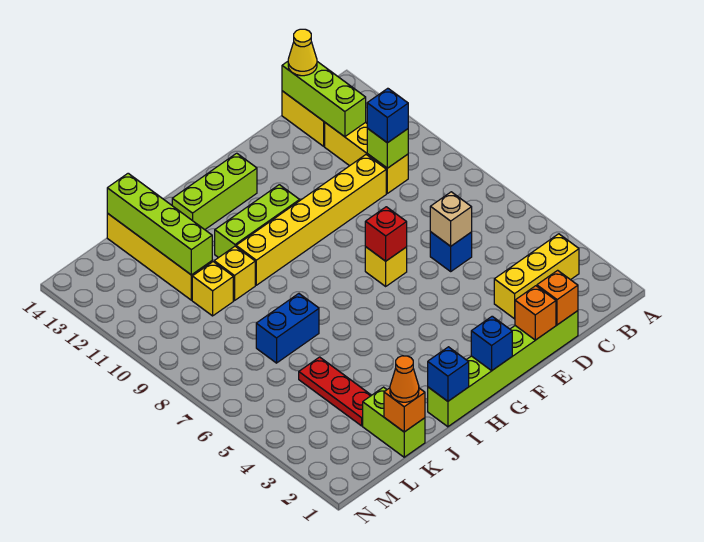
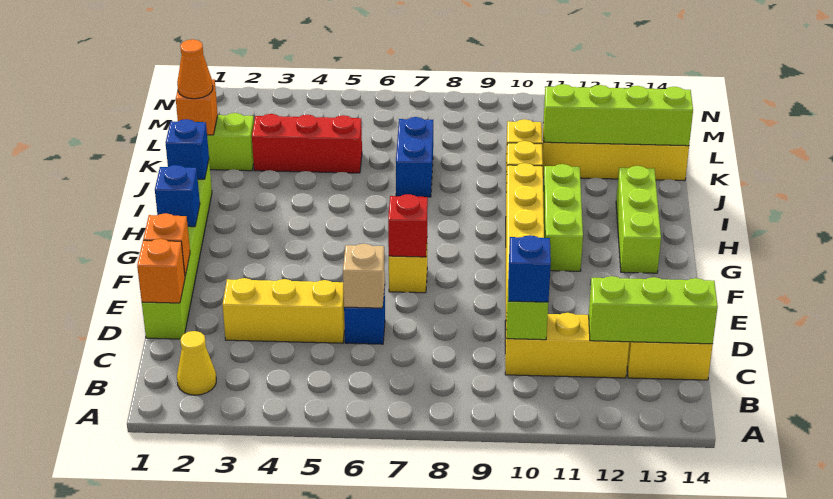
yellow brick B3:D3 level 1 -> yellow brick D3:D5 level 1
yellow cone C14 level 3 -> yellow cone B2 level 1
red plate K3:K5 level 1 -> red brick K3:K5 level 1

